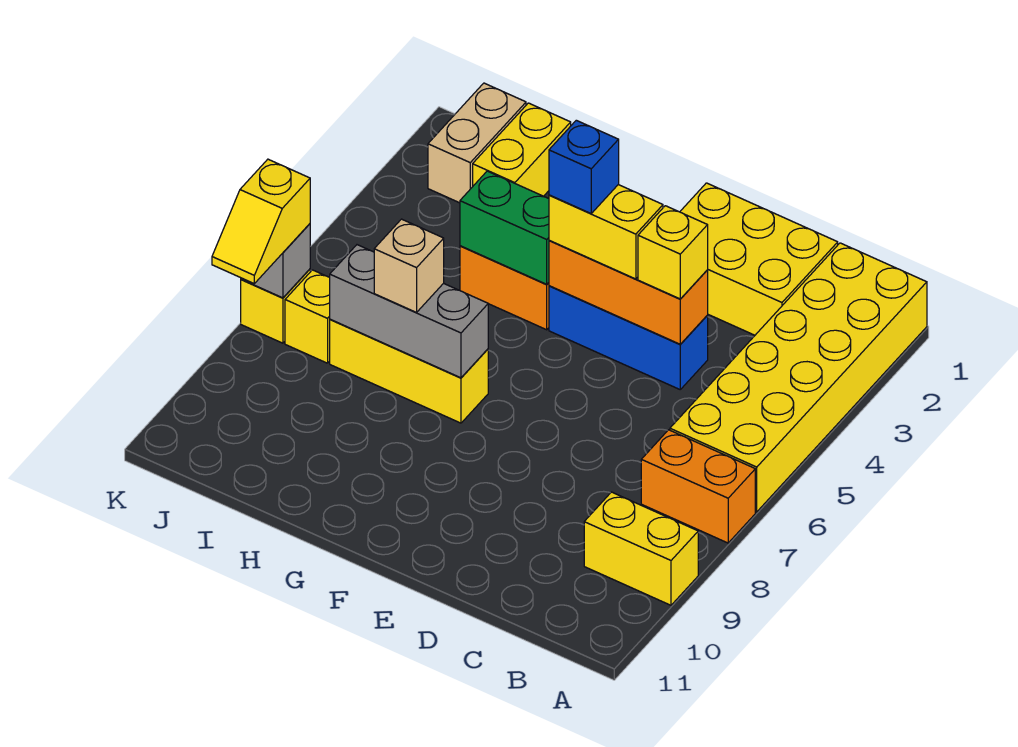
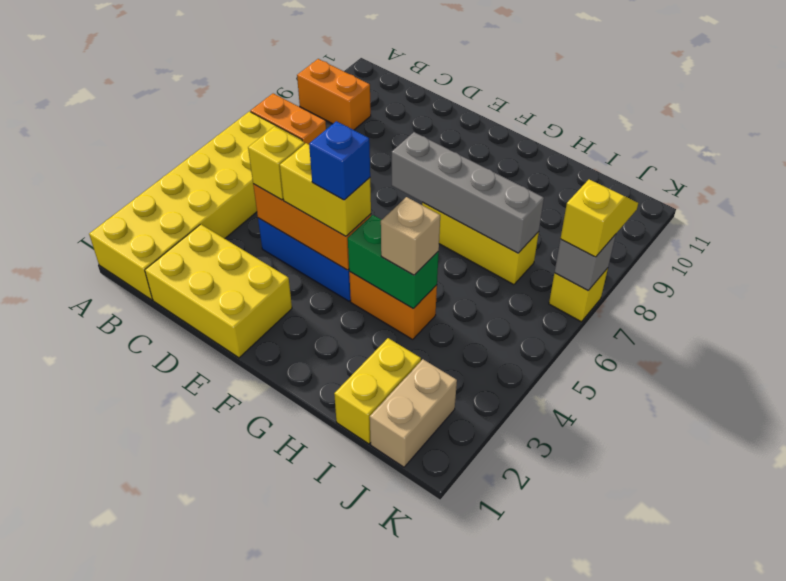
yellow brick A9:B9 level 1 -> orange brick A9:B9 level 1
grey brick G7:I7 level 2 -> grey brick F7:I7 level 2
tan brick H7 level 3 -> tan brick H4 level 3
yellow brick J7 level 1 -> none

